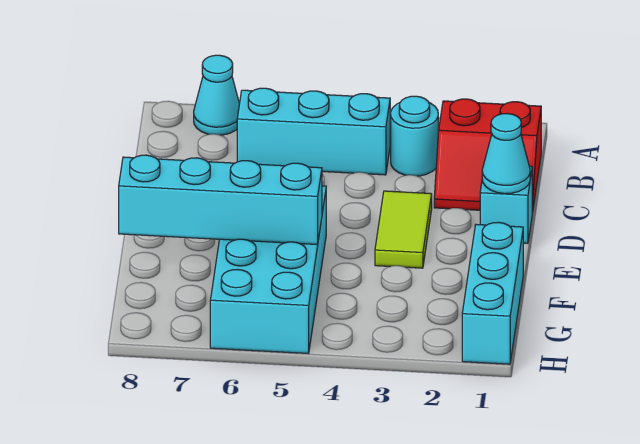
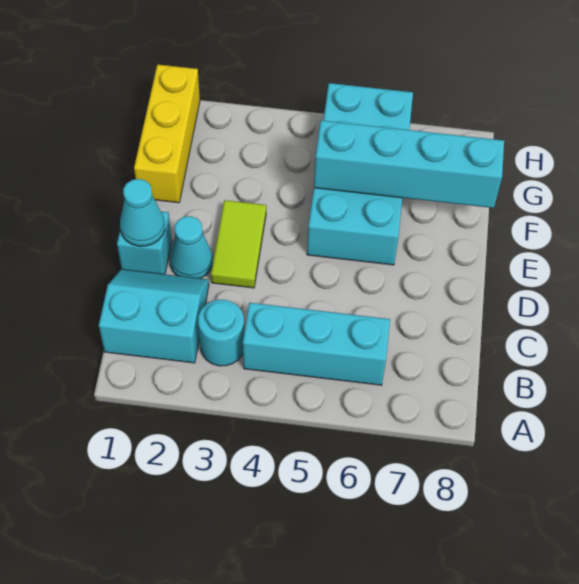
cyan cone A7 level 1 -> cyan cone D2 level 1
red slope B1:C2 level 1 top B -> cyan slope B1:C2 level 1 top B
cyan brick F1:H1 level 1 -> yellow brick F1:H1 level 1

